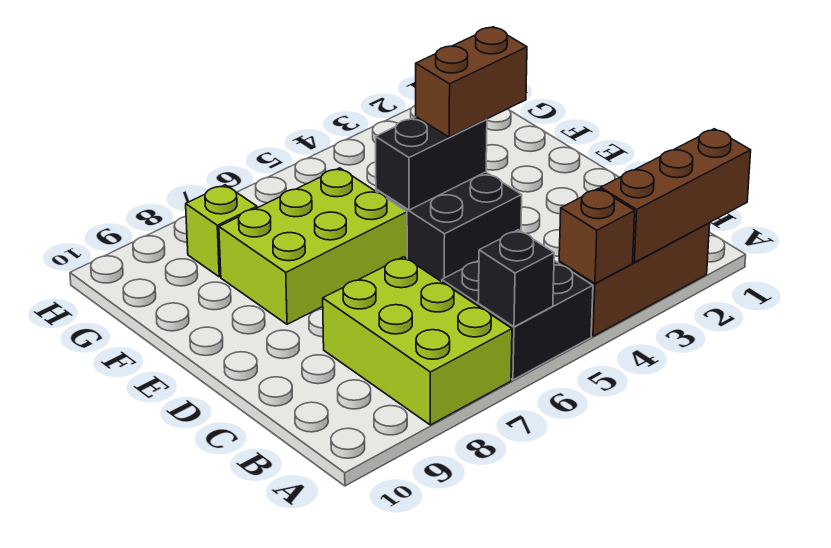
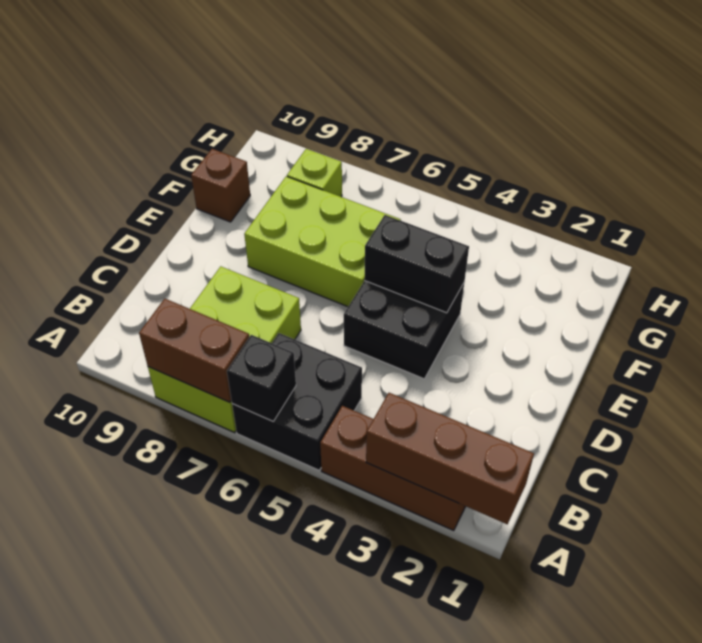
brown brick A4 level 2 -> brown brick F10 level 1
brown brick E3:E4 level 3 -> brown brick A7:A8 level 2

